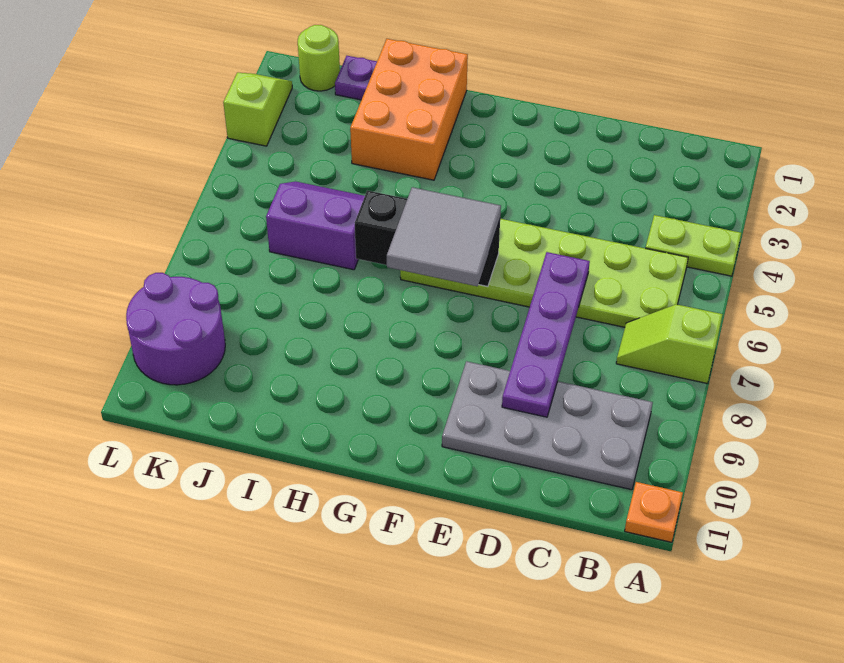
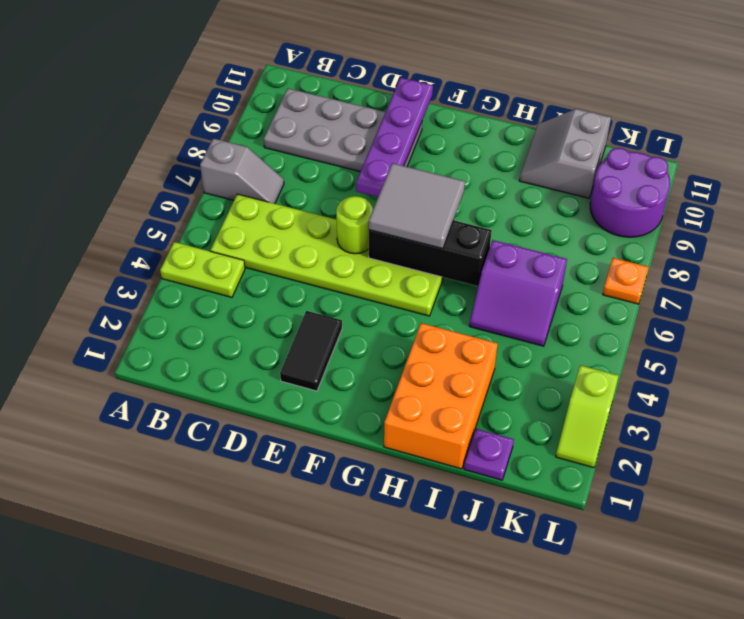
lime slope A7:B7 level 1 top A -> grey slope A7:B7 level 1 top A
orange plate A11 level 1 -> orange plate L7 level 1
purple plate D6:D9 level 2 -> purple plate E8:E11 level 2
none -> black tile E2:E3 level 1
none -> grey slope I10:J11 level 1 top J
lime round brick K1 level 1 -> lime round brick E6 level 2

